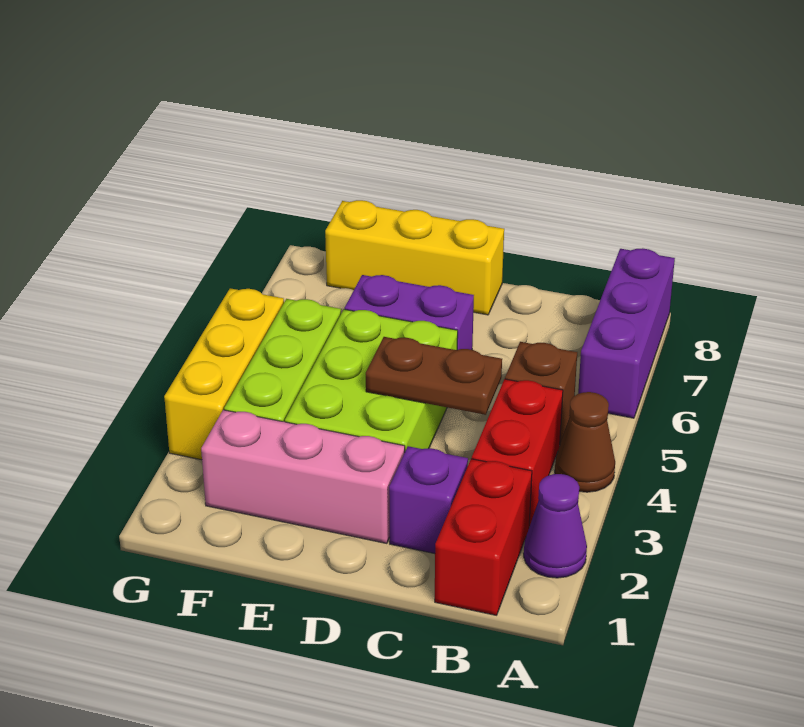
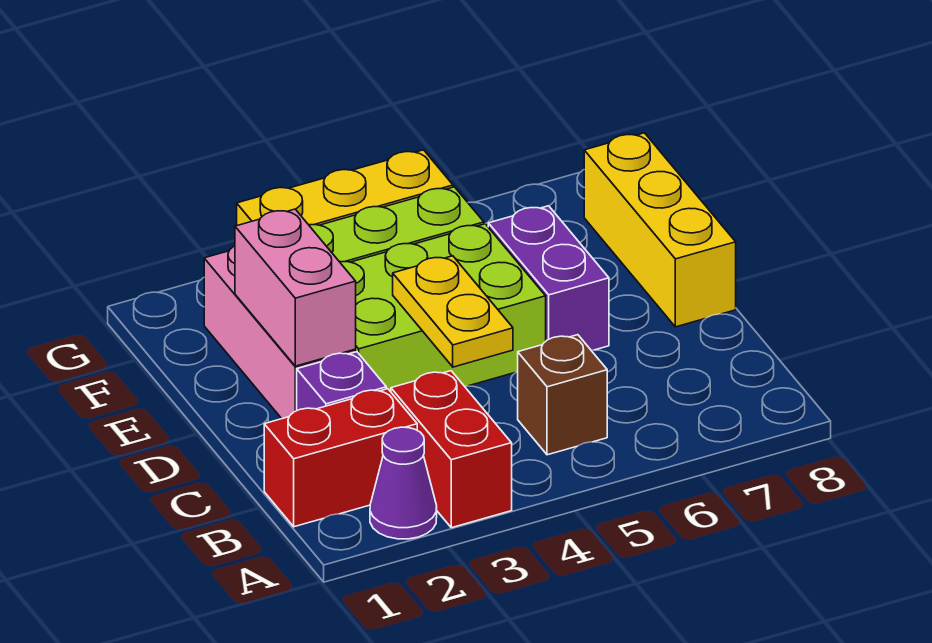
brown cone A4 level 1 -> none
purple brick A6:A8 level 1 -> none
red brick B3:B4 level 1 -> red brick A3:B3 level 1
brown plate C4:D4 level 2 -> yellow plate C4:D4 level 2
none -> pink brick D2:E2 level 2

